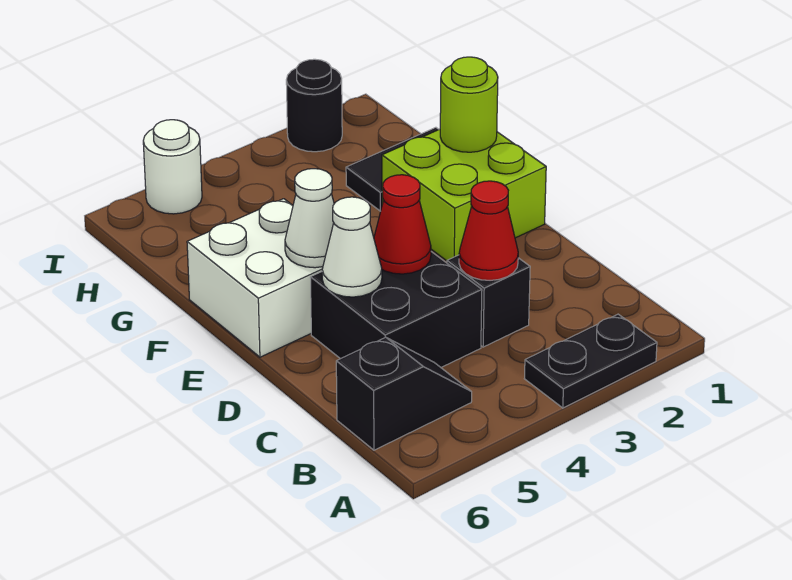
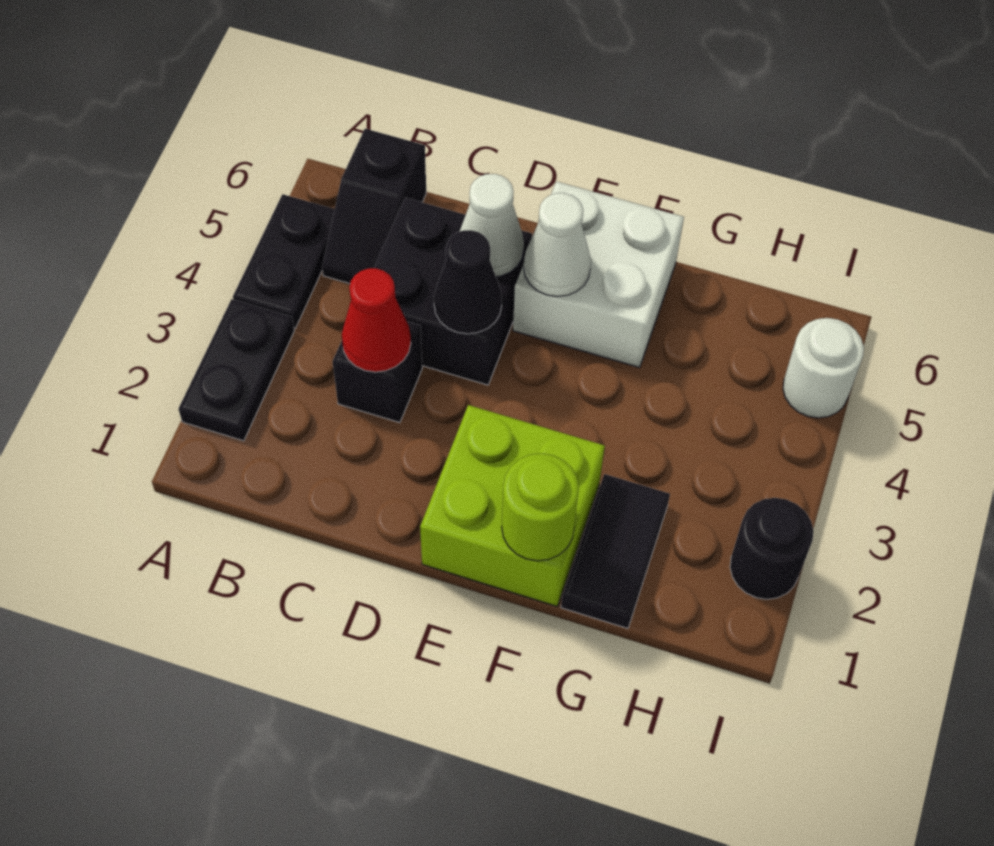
none -> black plate A4:A5 level 1
red cone D4 level 2 -> black cone D4 level 2

